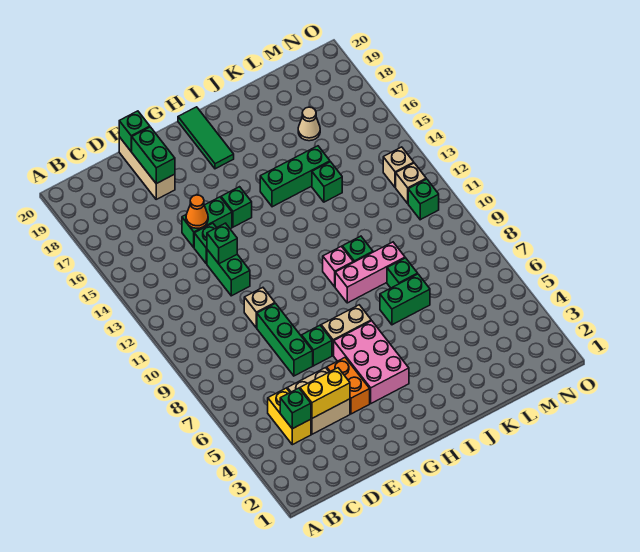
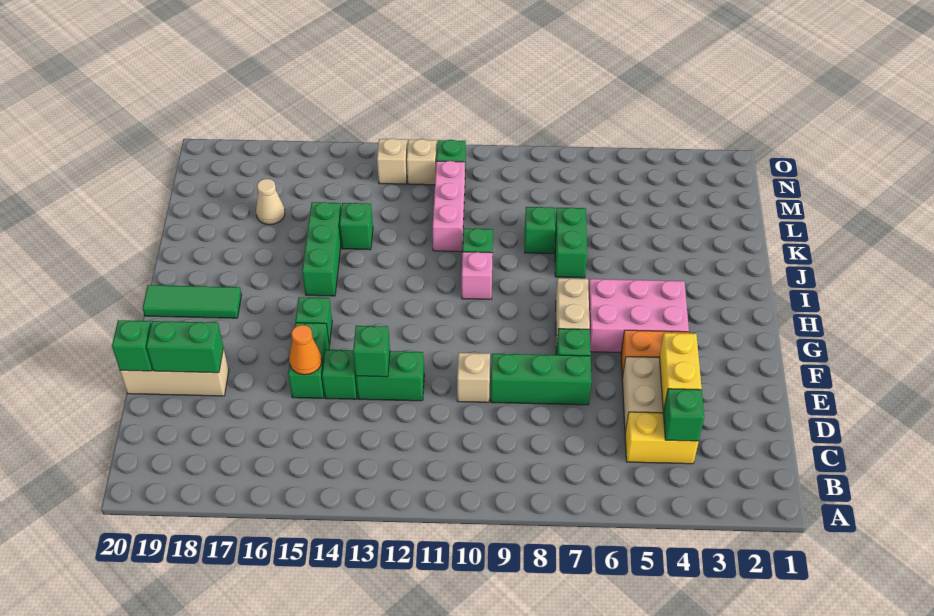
pink brick I9:K9 level 1 -> pink brick K11:M11 level 1

